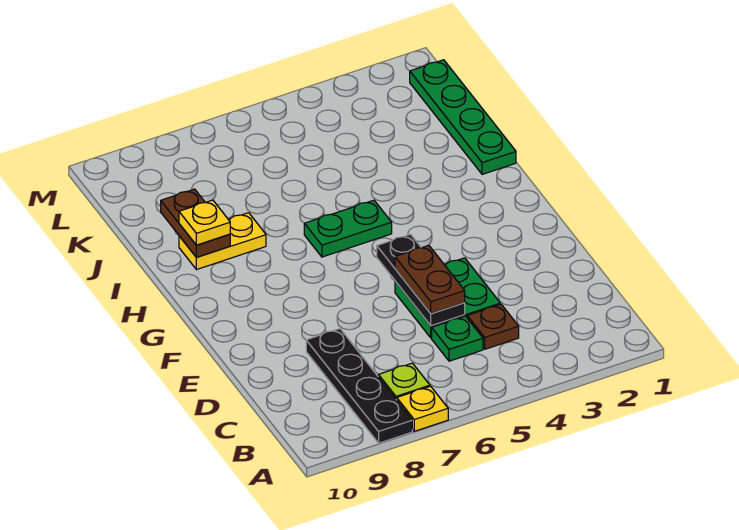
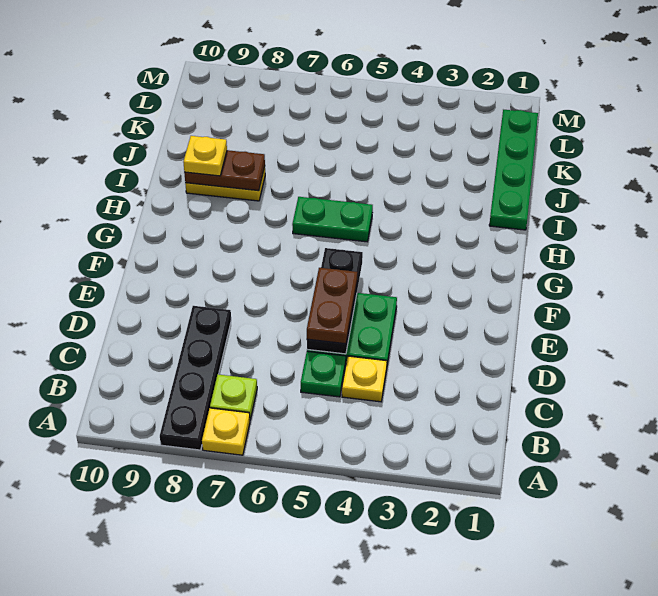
brown plate C4 level 1 -> yellow plate C4 level 1
brown plate I9:J9 level 2 -> brown plate I8:I9 level 2

